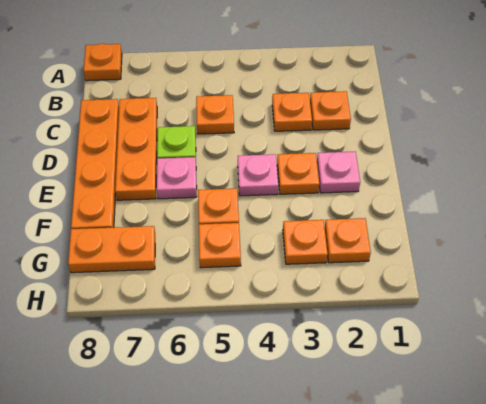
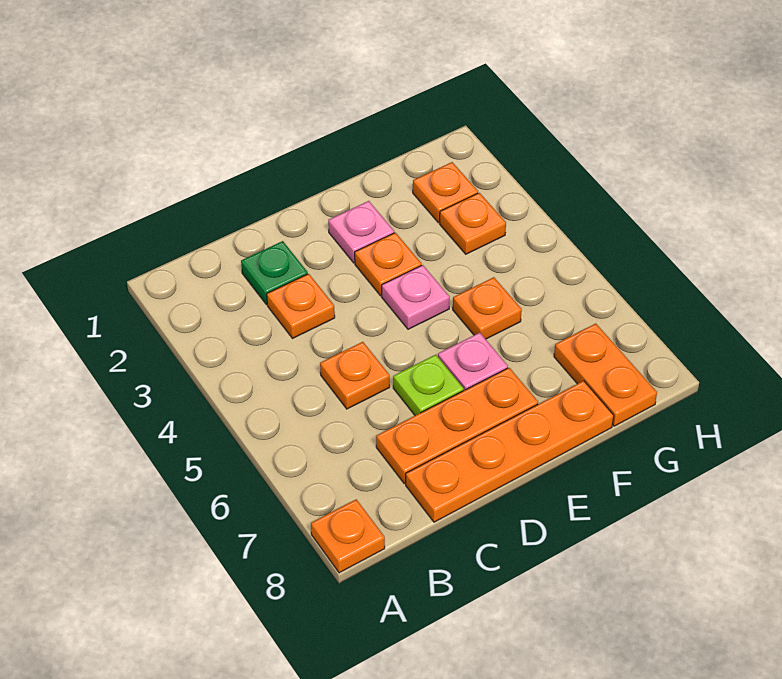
orange plate C2 level 1 -> green plate C2 level 1
orange plate G5 level 1 -> none

